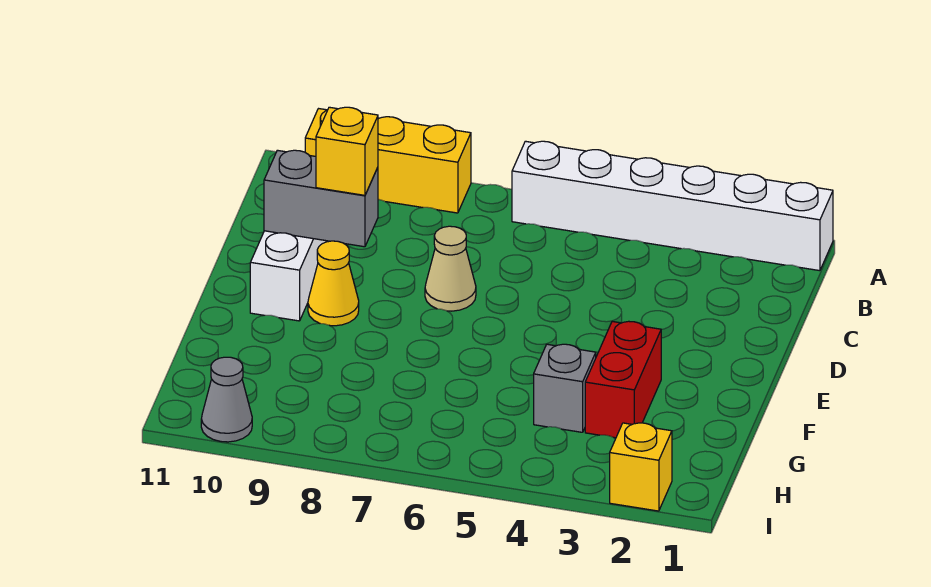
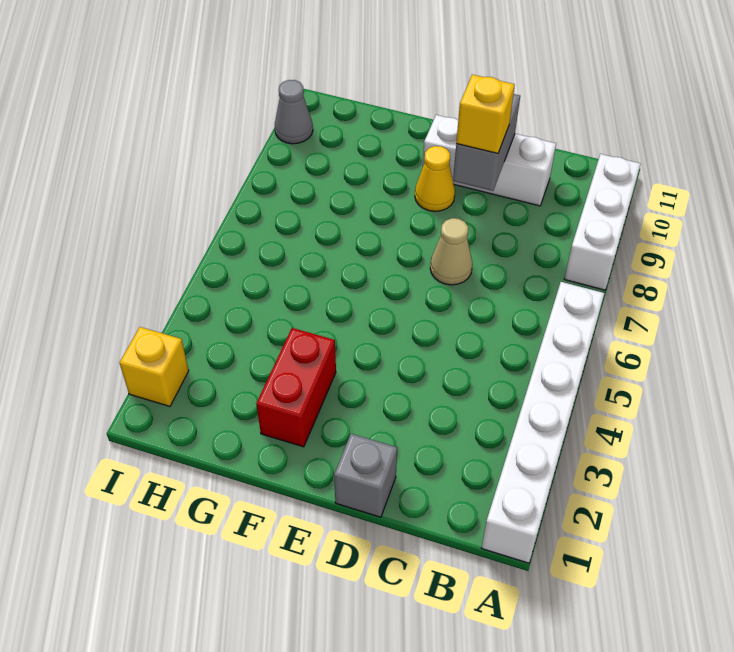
yellow brick A8:A10 level 1 -> white brick A8:A10 level 1
red brick F3:G3 level 1 -> red brick F2:F3 level 1
grey brick G4 level 1 -> grey brick D1 level 1

